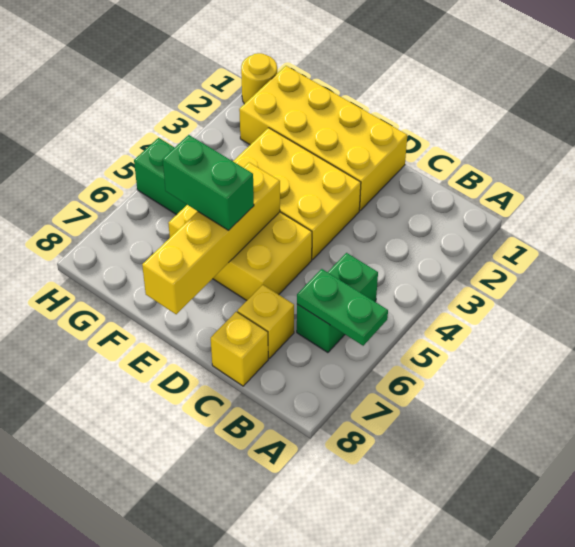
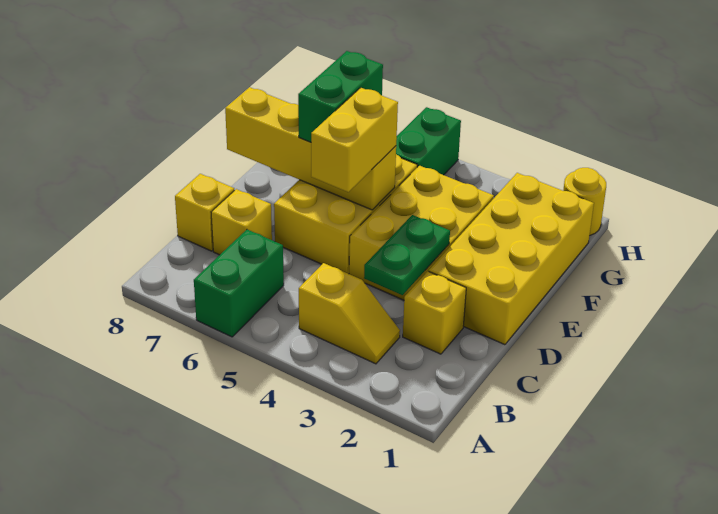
green plate A6:B6 level 2 -> green plate C3:D3 level 2
none -> yellow slope B3:B4 level 1 top 4
green brick B5:B6 level 1 -> green brick A6:B6 level 1
none -> yellow brick C2 level 1
none -> yellow brick D5:E5 level 3

